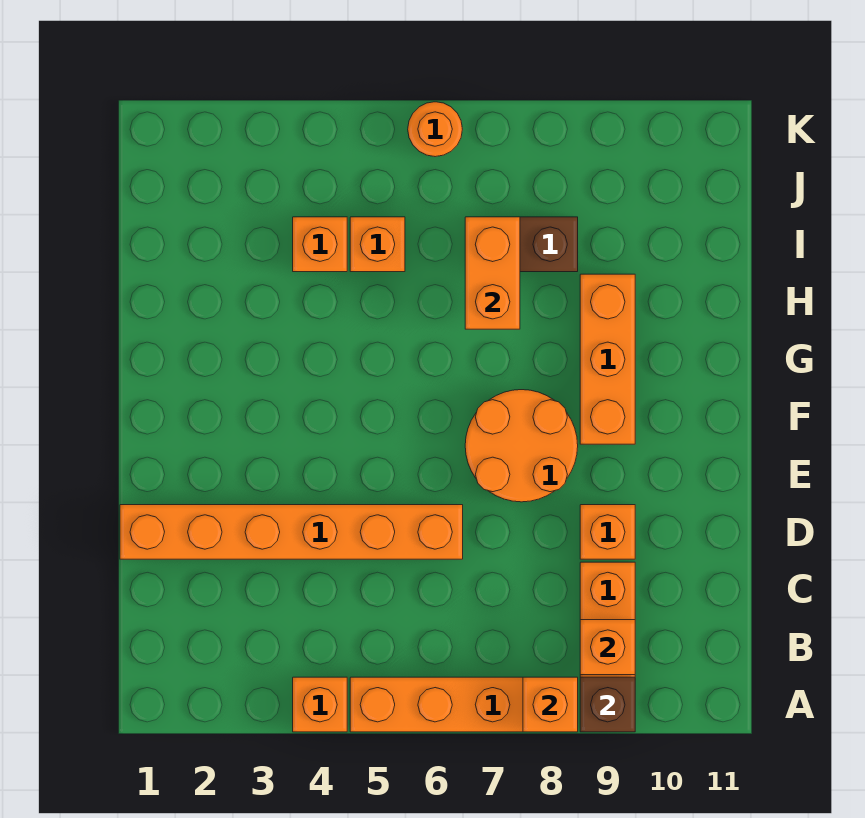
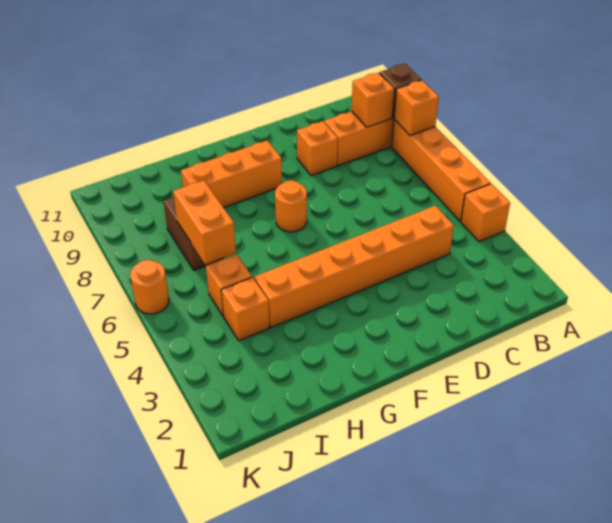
orange brick D1:D6 level 1 -> orange brick C4:H4 level 1
orange round brick E7:F8 level 1 -> orange round brick F7 level 1
orange brick H7:I7 level 2 -> orange brick I6:I7 level 2

